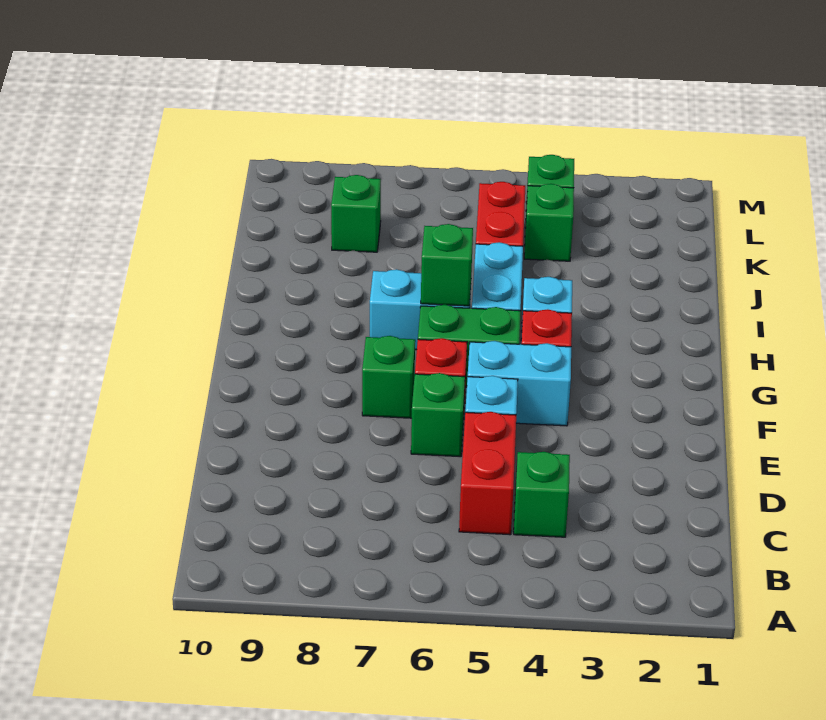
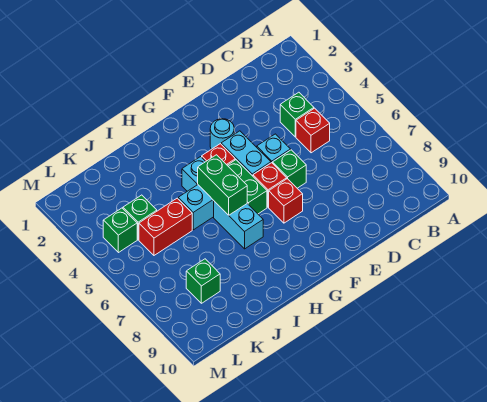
red brick C5:D5 level 1 -> red brick C5 level 1
none -> cyan round brick F3 level 1
green brick F7 level 1 -> red brick F7 level 1
green brick H6 level 2 -> green brick H5:H6 level 2

